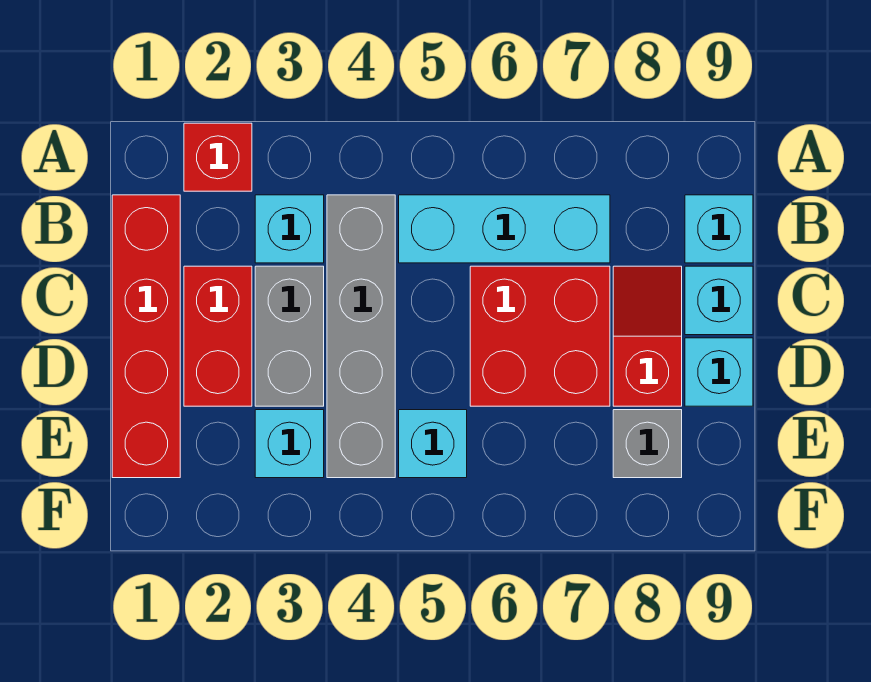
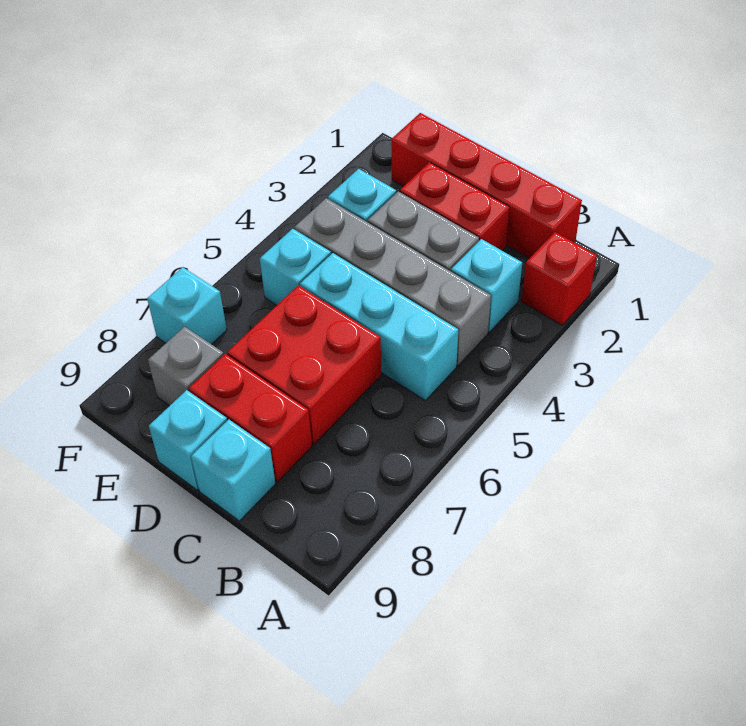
cyan brick B5:B7 level 1 -> cyan brick B5:D5 level 1
cyan brick B9 level 1 -> cyan brick F7 level 1
red slope C8:D8 level 1 top D -> red brick C8:D8 level 1

